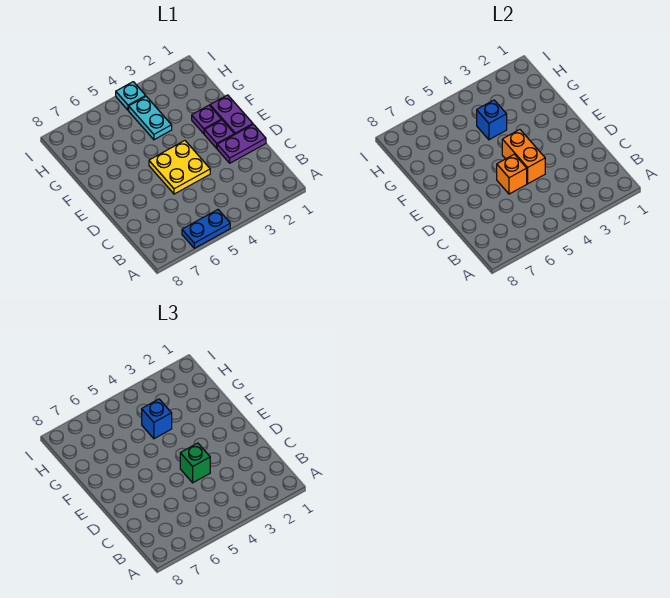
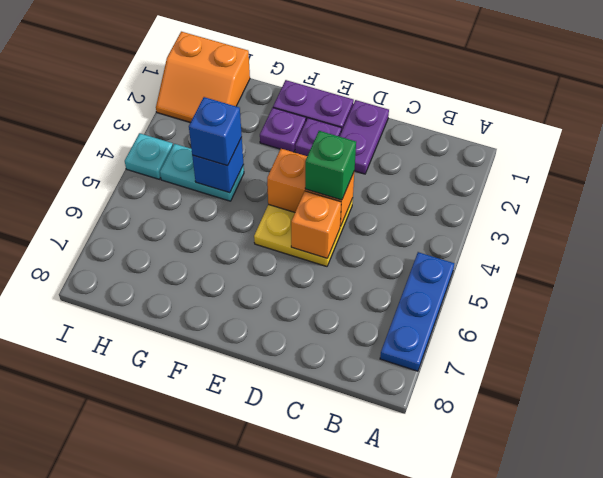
blue plate A5:A6 level 1 -> blue plate A5:A7 level 1
none -> orange slope H1:I2 level 1 top 1

